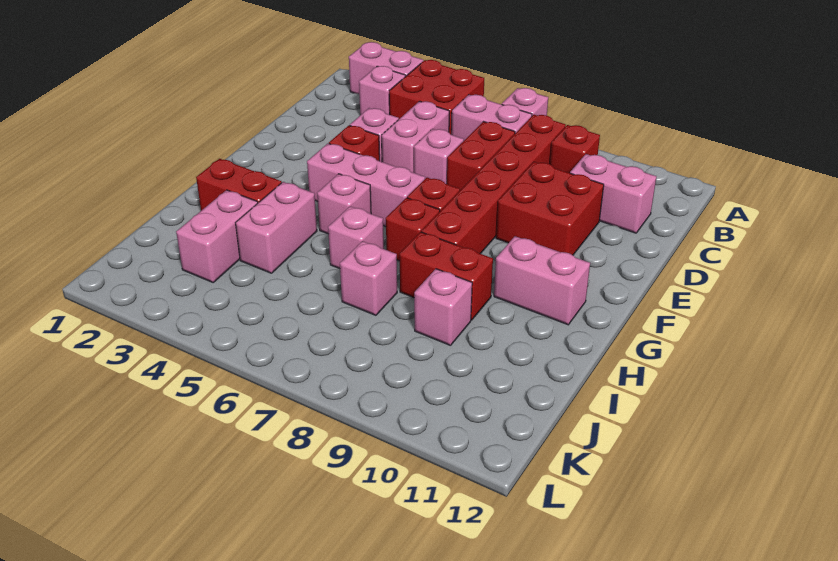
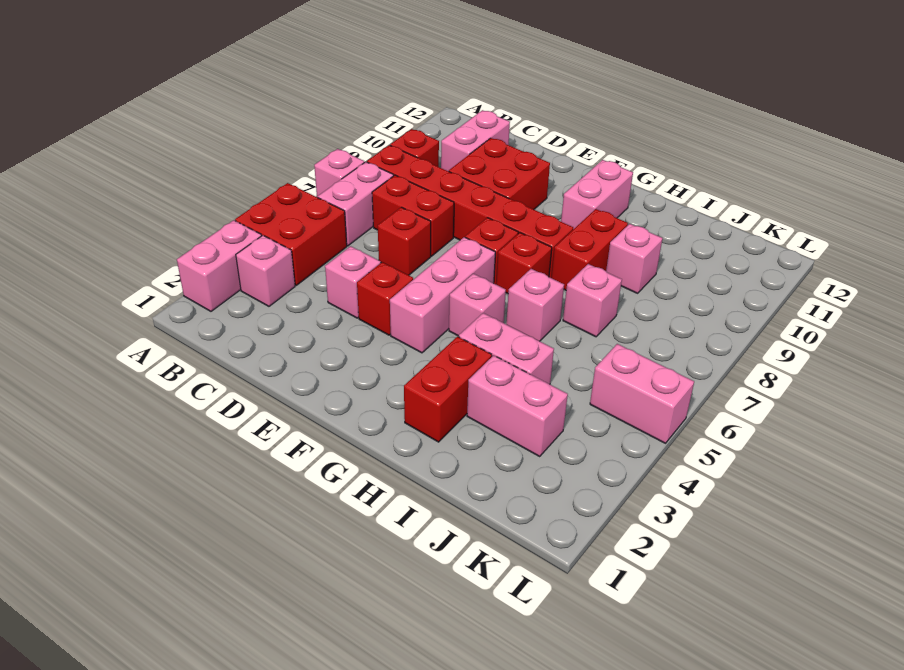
pink brick C5:D5 level 1 -> pink brick K5:L5 level 1
pink brick D6 level 1 -> red brick D6 level 1

